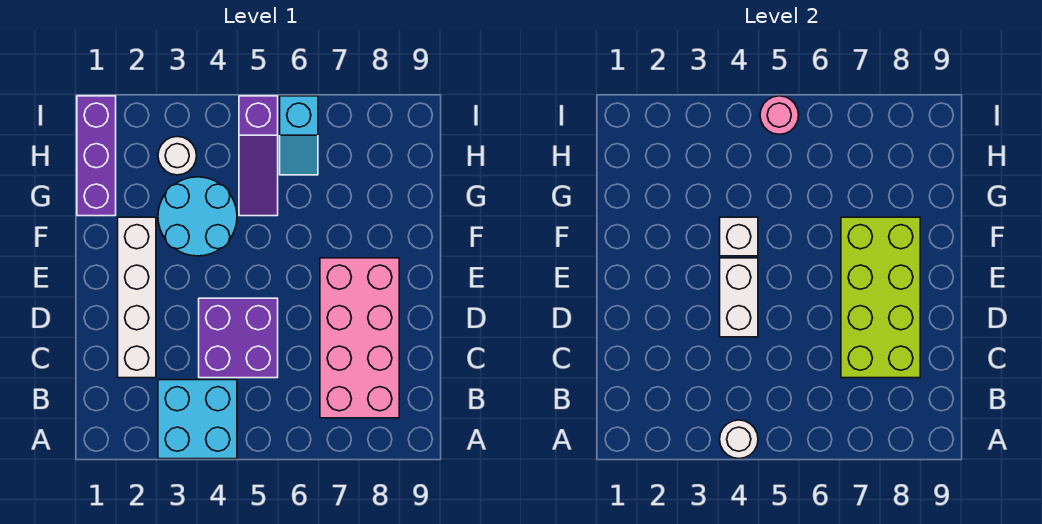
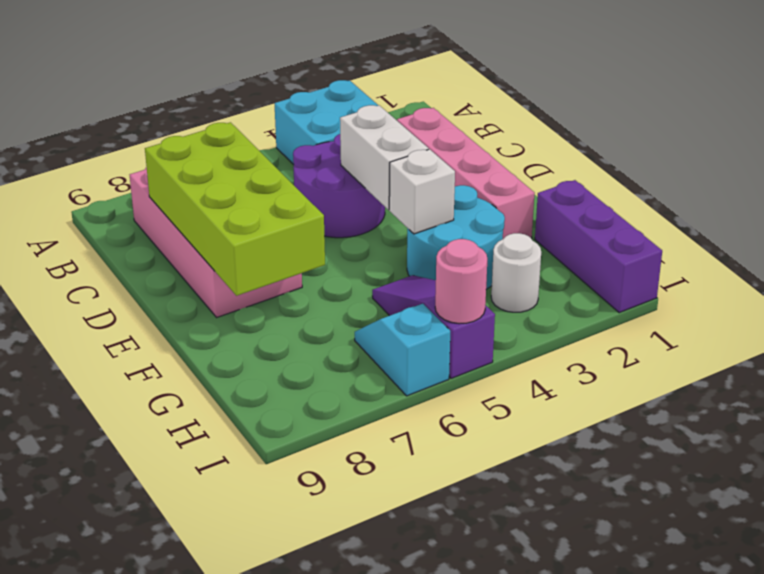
white round brick A4 level 2 -> none
white brick C2:F2 level 1 -> pink brick C2:F2 level 1
purple brick C4:D5 level 1 -> purple round brick C4:D5 level 1

